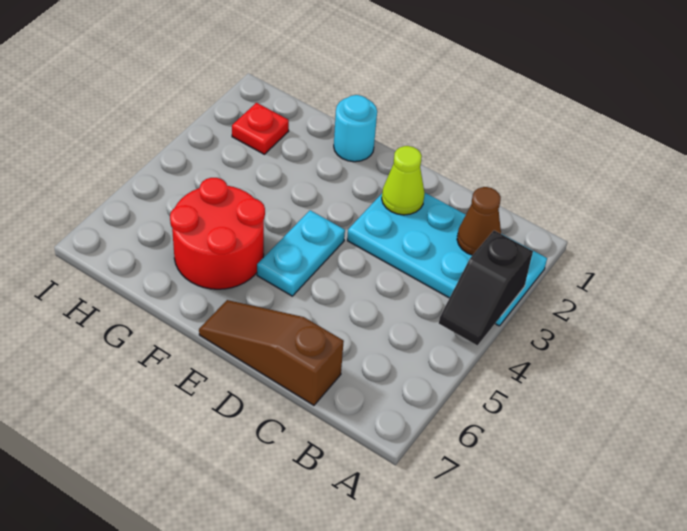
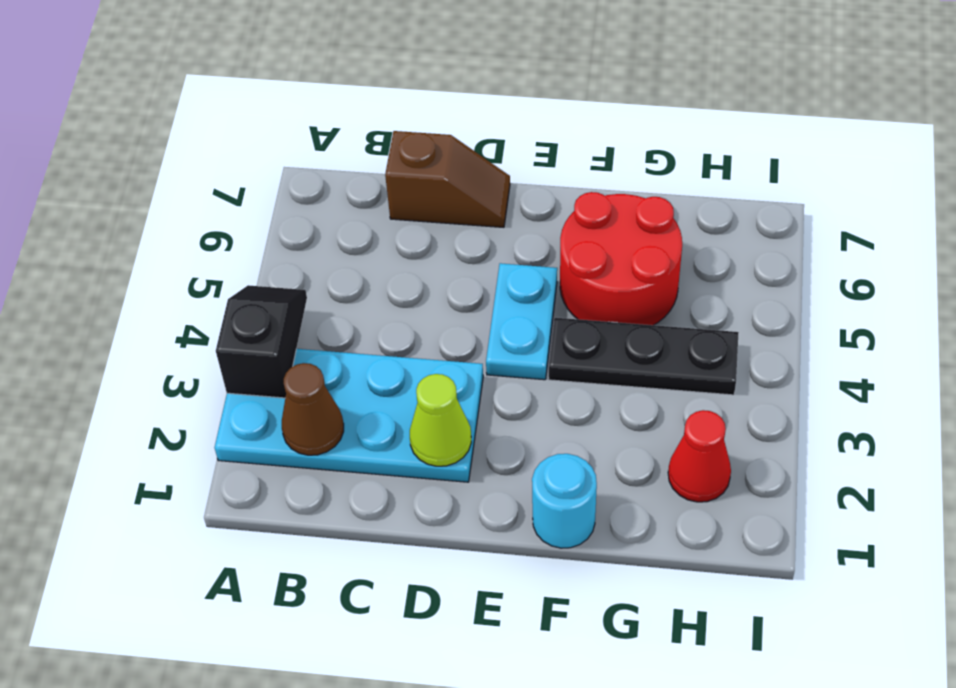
brown slope C7:E7 level 1 top C -> brown slope C7:D7 level 1 top C
none -> black plate F4:H4 level 1
red plate H2 level 1 -> red cone H2 level 1

